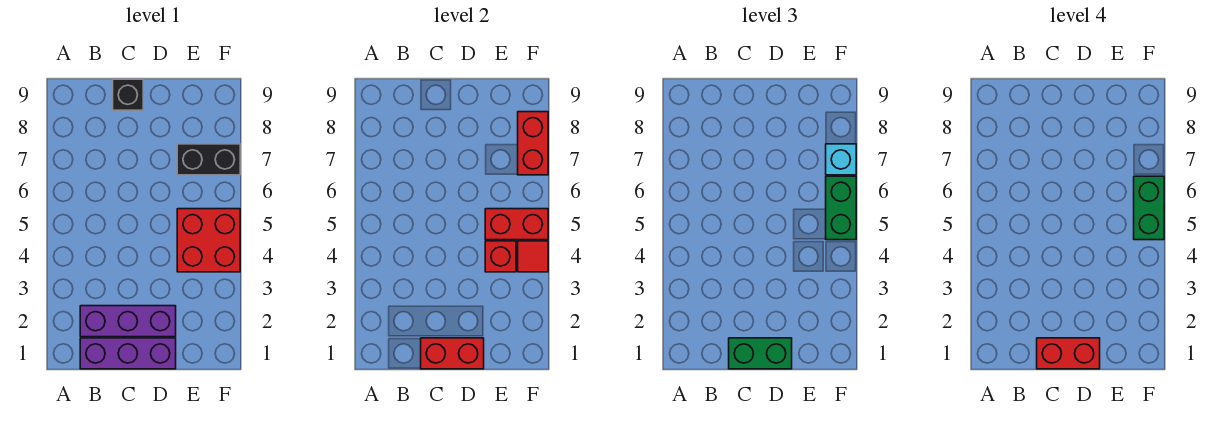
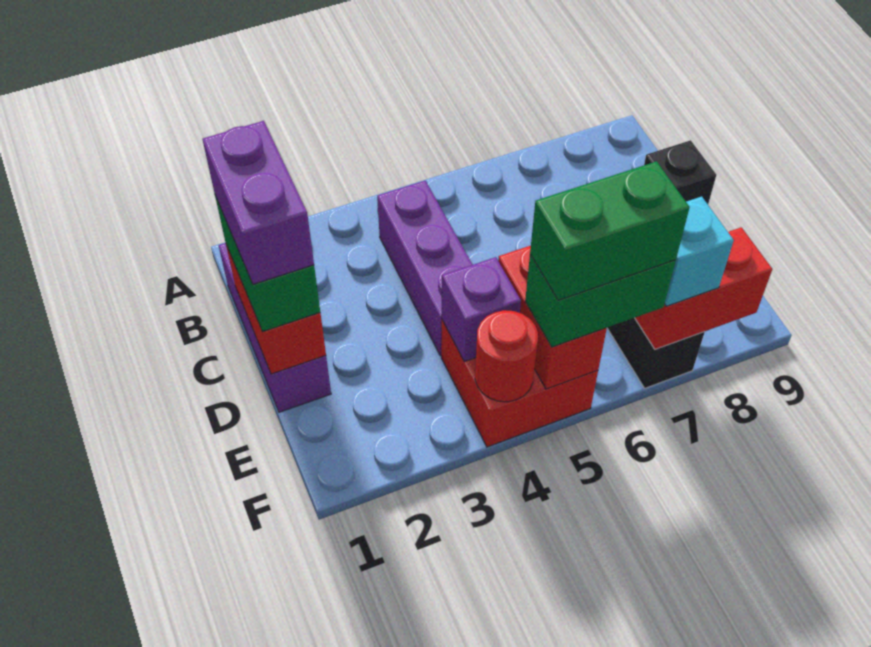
purple brick B2:D2 level 1 -> purple brick B4:D4 level 1
red brick C1:D1 level 4 -> purple brick C1:D1 level 4
red brick E4 level 2 -> purple brick E4 level 2
red tile F4 level 2 -> red round brick F4 level 2

